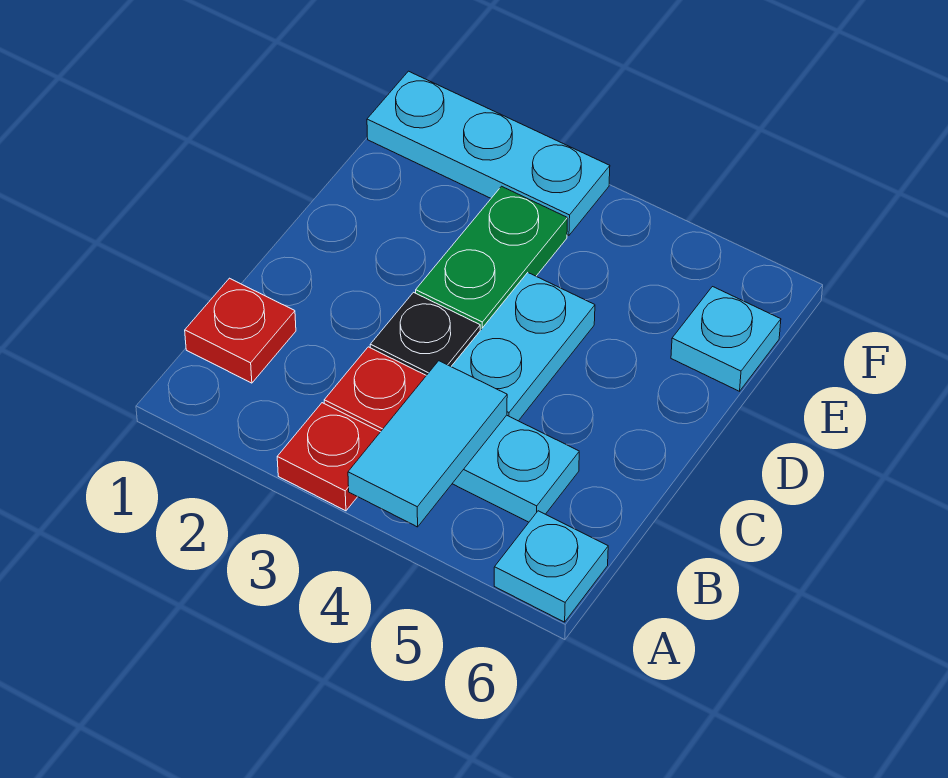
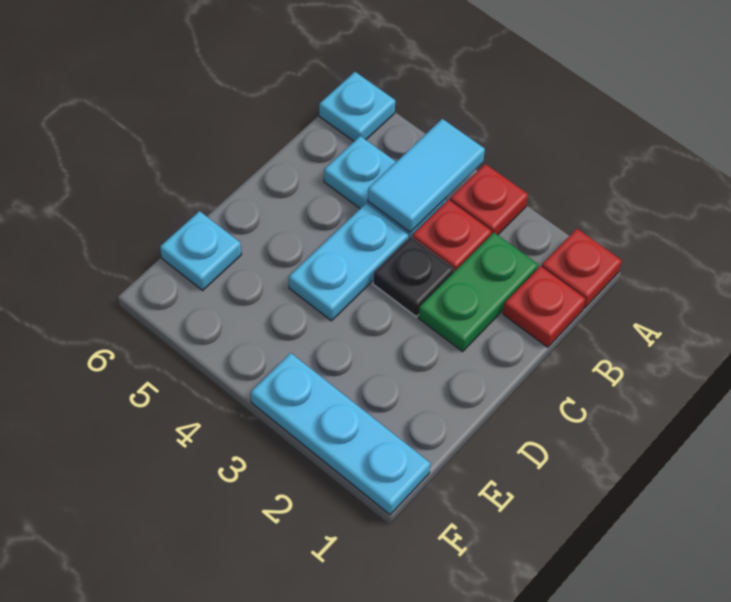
none -> red plate A1 level 1
green plate D3:E3 level 1 -> green plate B2:C2 level 1

